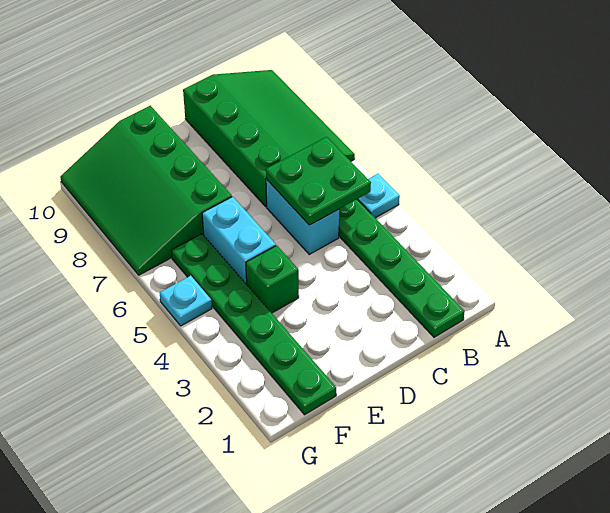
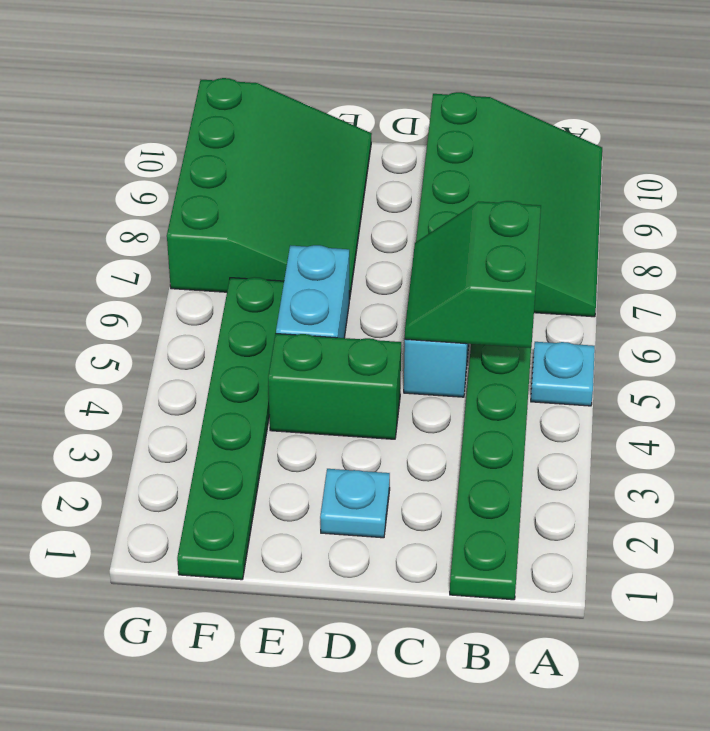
green plate B5:C6 level 2 -> green slope B5:C6 level 2 top B
green brick E4 level 1 -> green brick D4:E4 level 1
green slope E7:G10 level 1 top E -> green slope E7:G10 level 1 top G
cyan plate G5 level 1 -> cyan plate D2 level 1

